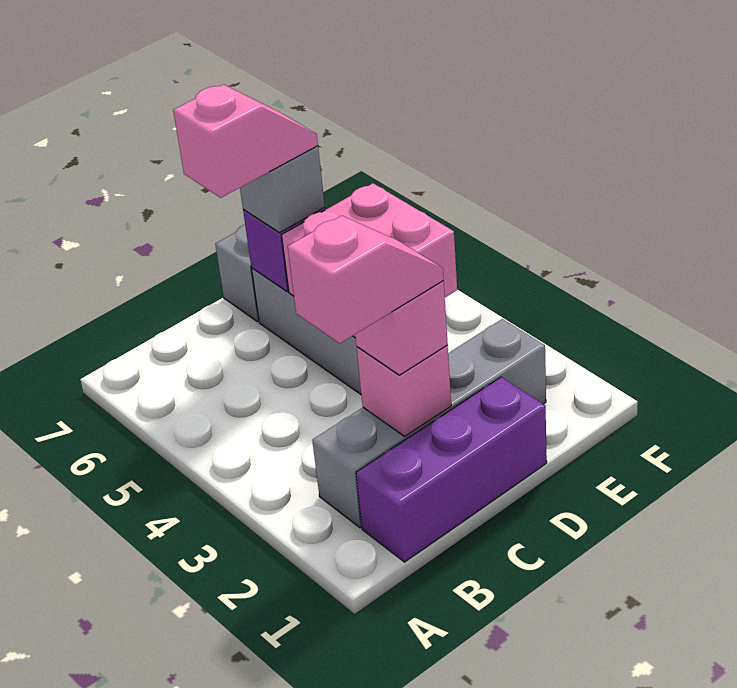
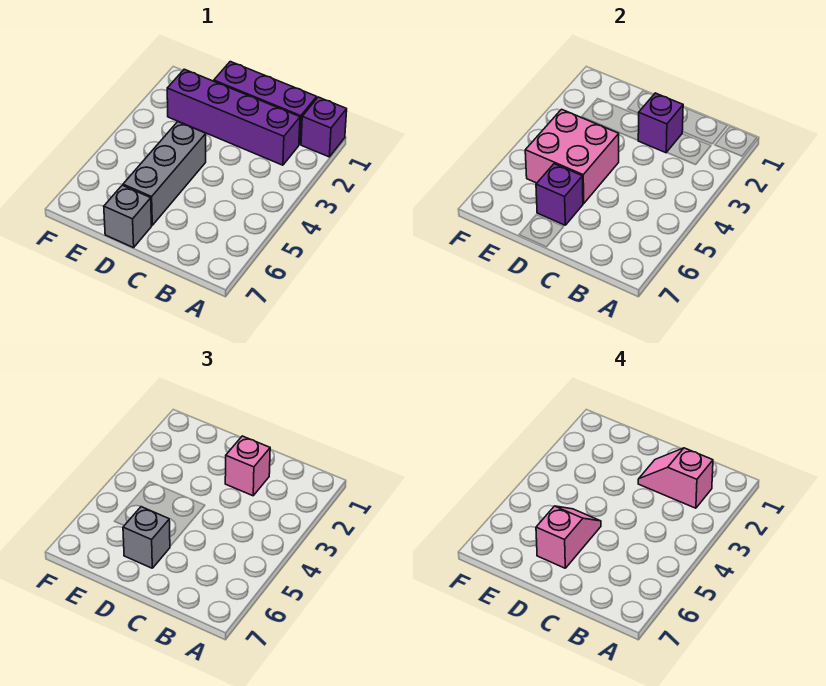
none -> purple brick A1 level 1
grey brick B2:E2 level 1 -> purple brick B2:E2 level 1
pink brick C2 level 2 -> purple brick C2 level 2
pink slope C6:D6 level 4 top C -> pink slope D5:D6 level 4 top 6

